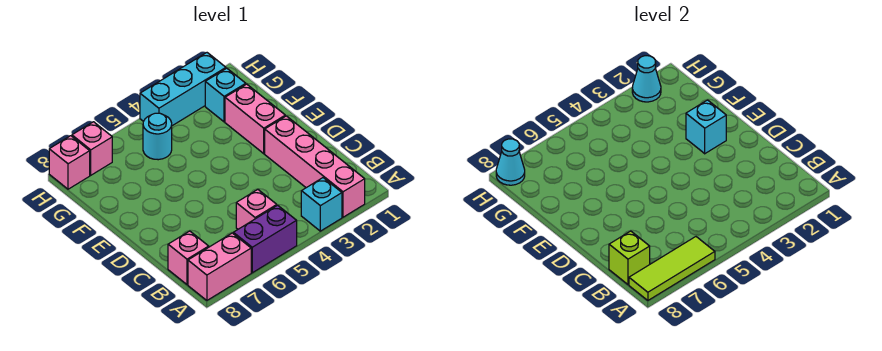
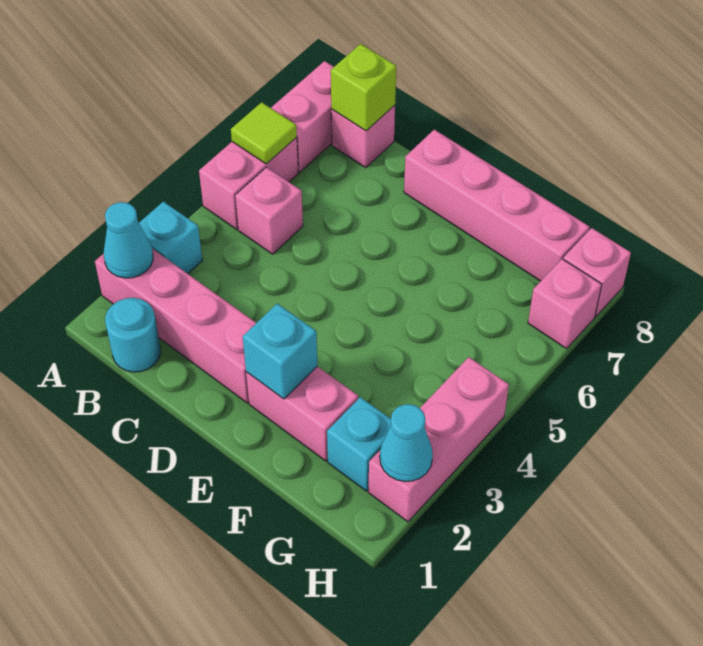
purple brick A5:A6 level 1 -> pink brick A5:A6 level 1
lime tile A6:A8 level 2 -> lime tile A6 level 2
none -> pink brick D8:G8 level 1
cyan round brick G5 level 1 -> cyan round brick B1 level 1
cyan brick H2:H4 level 1 -> pink brick H2:H4 level 1
cyan cone H8 level 2 -> cyan cone A2 level 2

